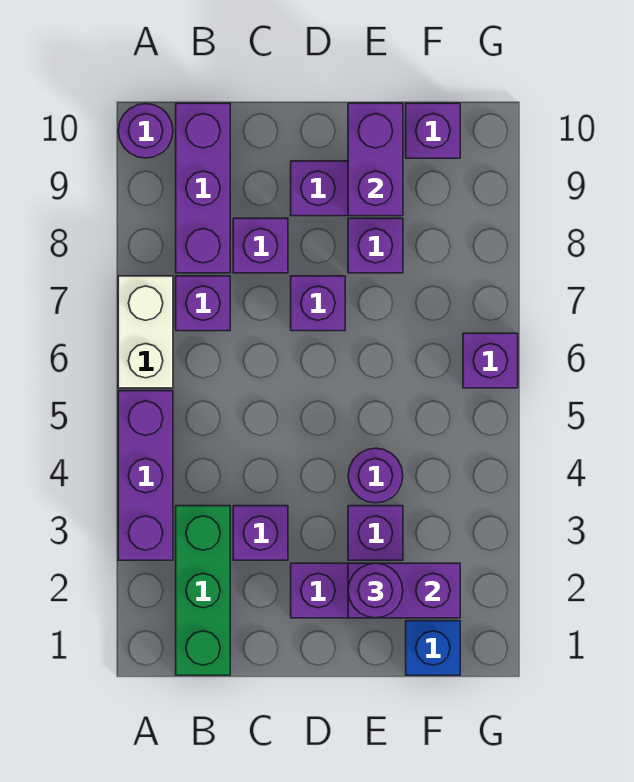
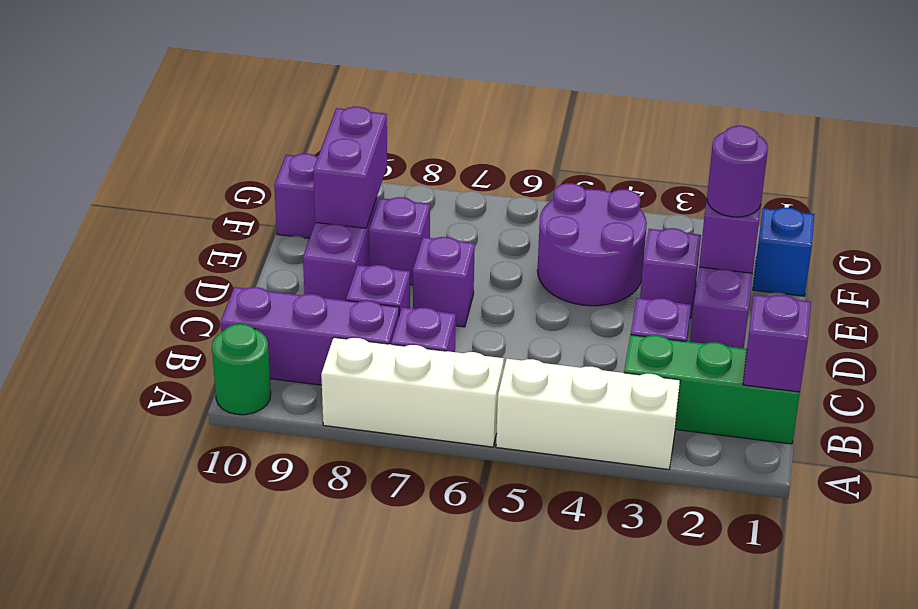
purple brick A3:A5 level 1 -> white brick A3:A5 level 1
white brick A6:A7 level 1 -> white brick A6:A8 level 1
purple round brick A10 level 1 -> green round brick A10 level 1
purple round brick E4 level 1 -> purple round brick E4:F5 level 1
purple brick E9:E10 level 2 -> purple brick E9:F9 level 2
purple brick G6 level 1 -> purple brick B1 level 2

